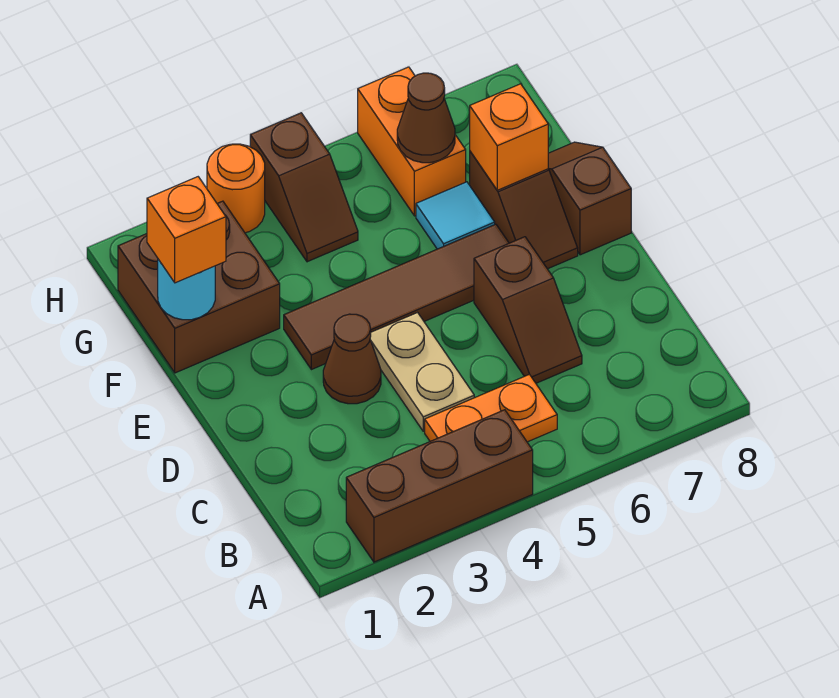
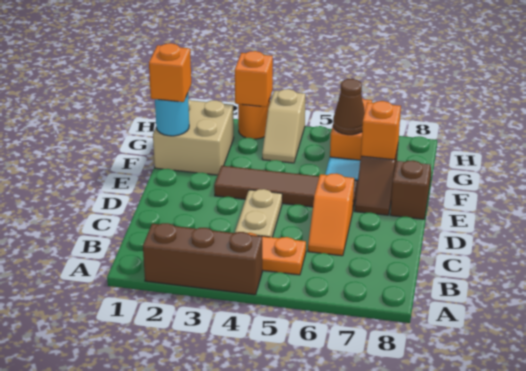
brown slope C6:D6 level 1 top D -> orange slope C6:D6 level 1 top D
brown cone D3 level 1 -> none
brown brick F1:G2 level 1 -> tan brick F1:G2 level 1
brown slope G4:H4 level 1 top H -> tan slope G4:H4 level 1 top H
none -> orange brick H3 level 2

